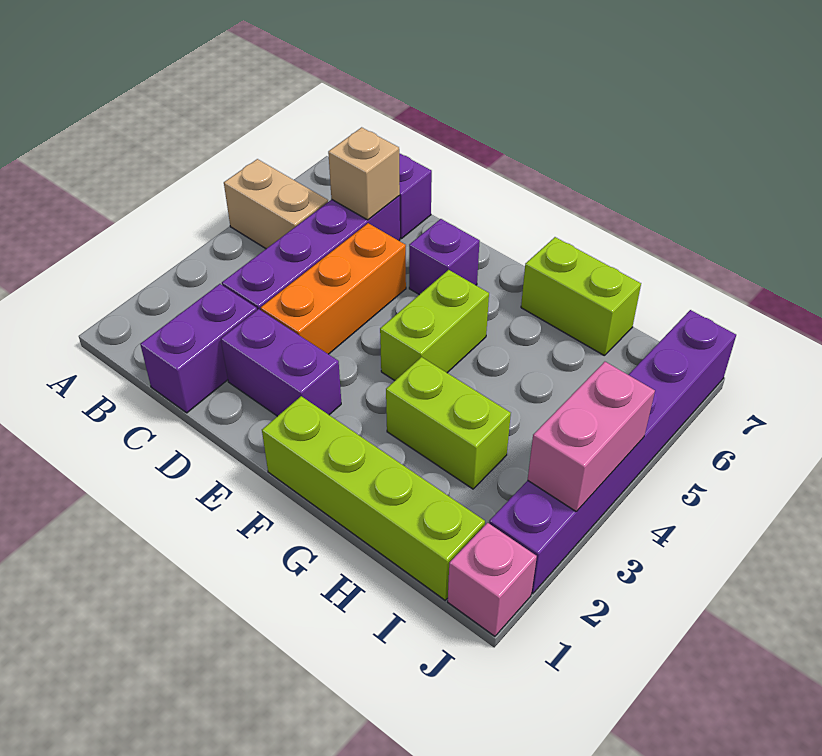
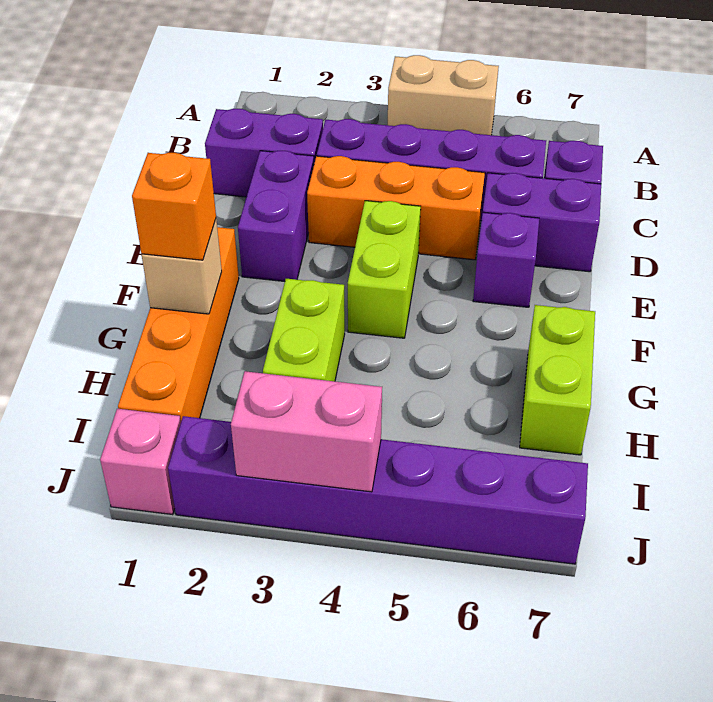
tan brick A5:B5 level 1 -> tan brick A4:A5 level 1
tan brick C6 level 2 -> tan brick G1 level 2
none -> purple brick D6:D7 level 1
lime brick F1:I1 level 1 -> orange brick F1:I1 level 1
lime brick F4:F5 level 1 -> lime brick E4:F4 level 1
none -> orange brick G1 level 3

